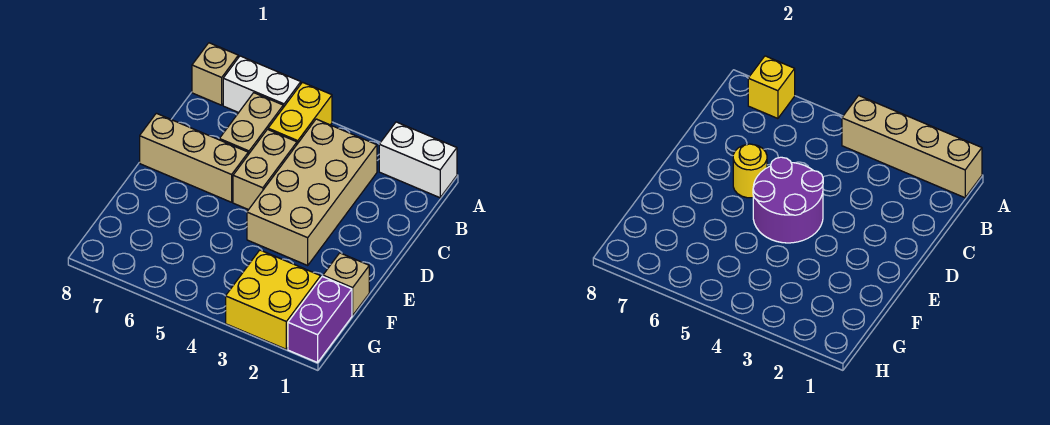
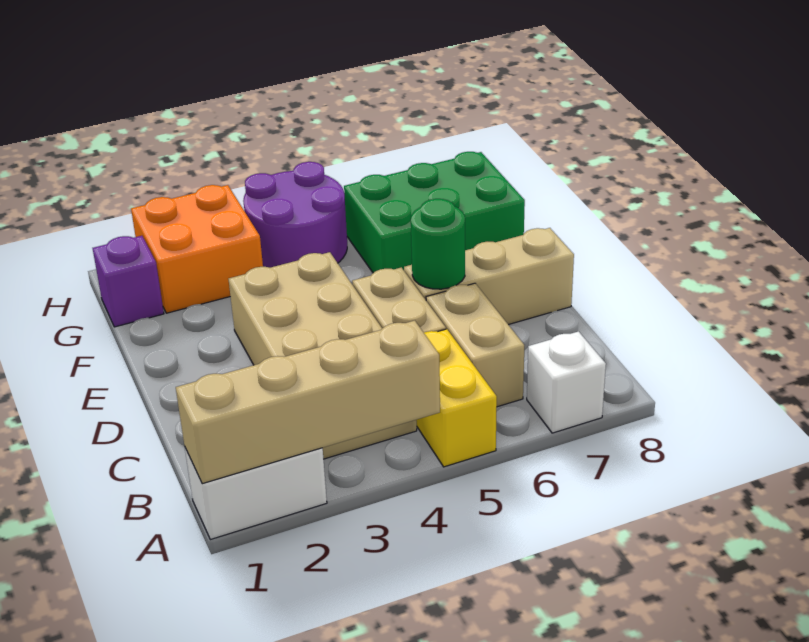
white brick A6:A7 level 1 -> white brick A7 level 1
yellow brick A7 level 2 -> none
tan brick A8 level 1 -> none
purple round brick D4:E5 level 2 -> purple round brick G4:H5 level 1
yellow round brick D6 level 2 -> green round brick D6 level 2
tan brick F1 level 1 -> none
none -> green brick F6:G8 level 1
purple brick G1:H1 level 1 -> purple brick G1 level 1
yellow brick G2:H3 level 1 -> orange brick G2:H3 level 1

